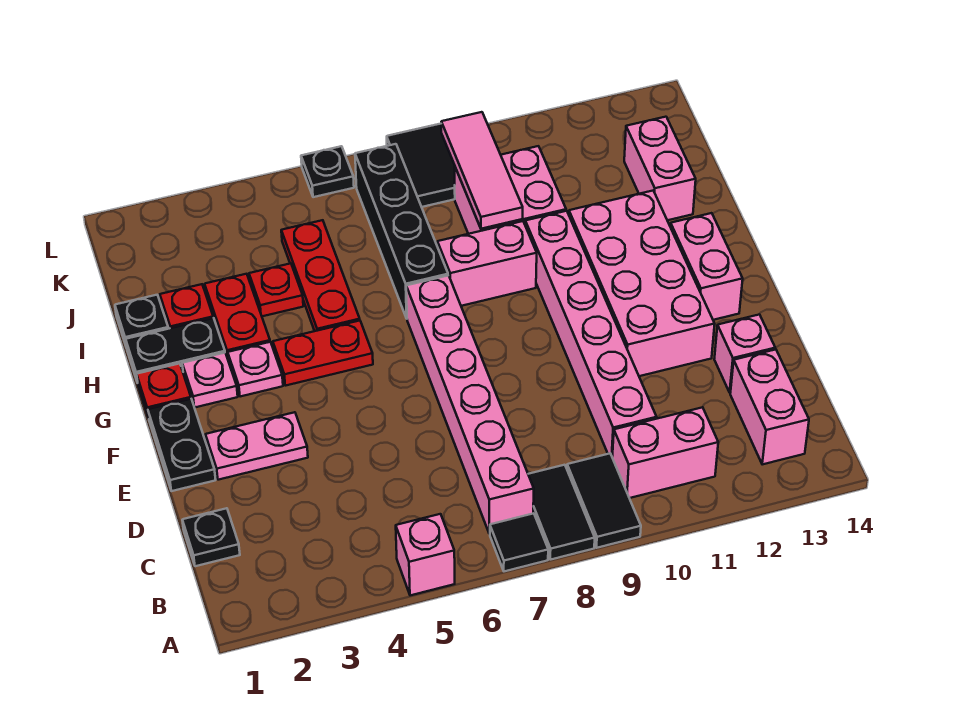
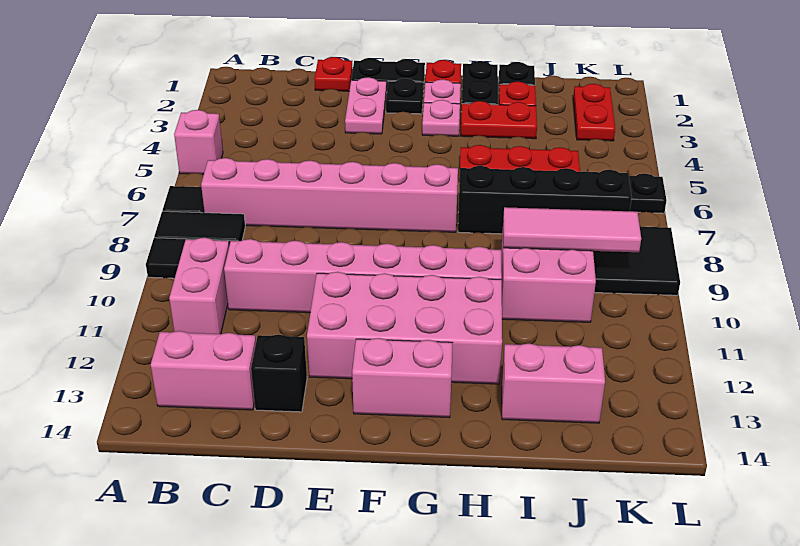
black plate C1 level 1 -> black plate F2 level 1
pink brick D13 level 1 -> black brick D13 level 1
red plate G4:G5 level 1 -> red plate K2:K3 level 1
pink brick H8:H9 level 1 -> none
red plate I4 level 1 -> red plate D1 level 1

